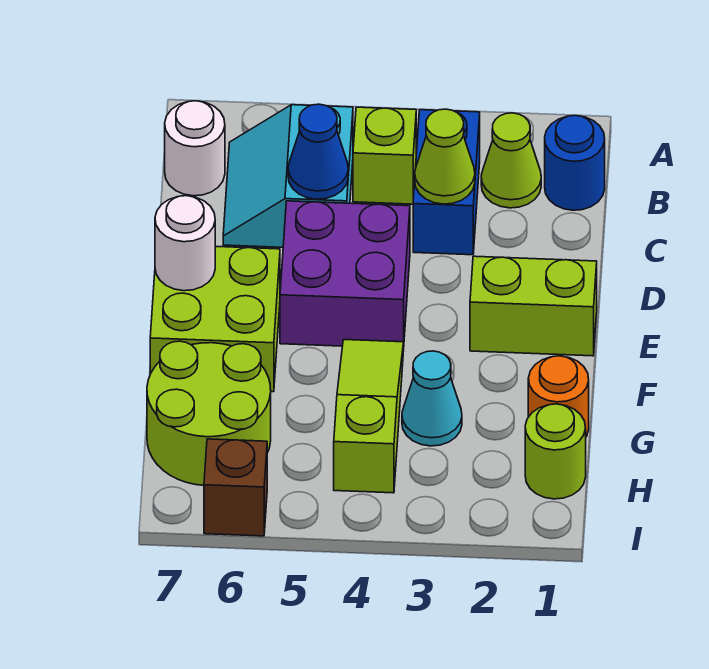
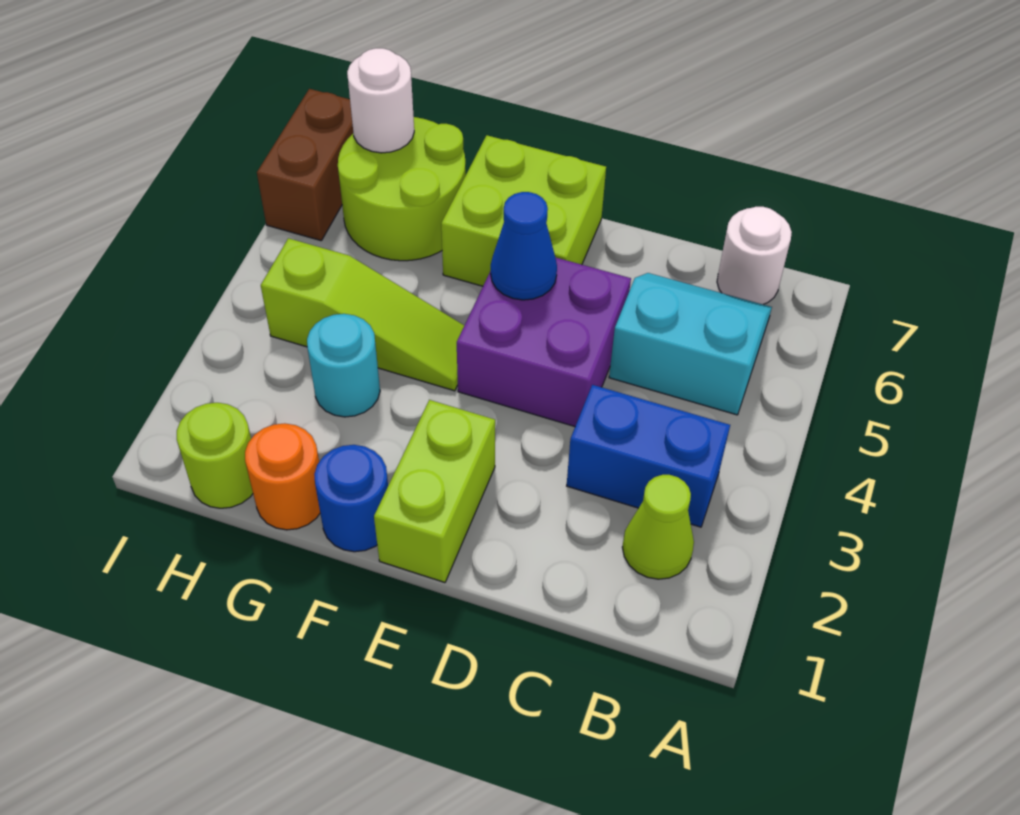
blue round brick B1 level 1 -> blue round brick F1 level 1
lime brick B4 level 1 -> none
lime cone C3 level 2 -> none
blue cone C5 level 2 -> blue cone E5 level 2
white round brick E7 level 2 -> white round brick H7 level 2
cyan cone G3 level 1 -> cyan round brick G3 level 1
brown brick I6 level 1 -> brown brick I6:I7 level 1

